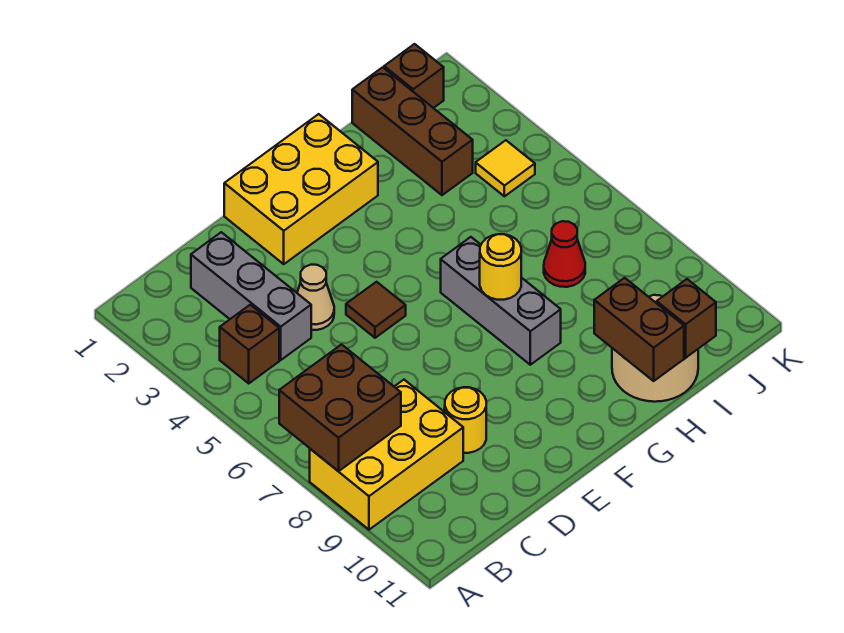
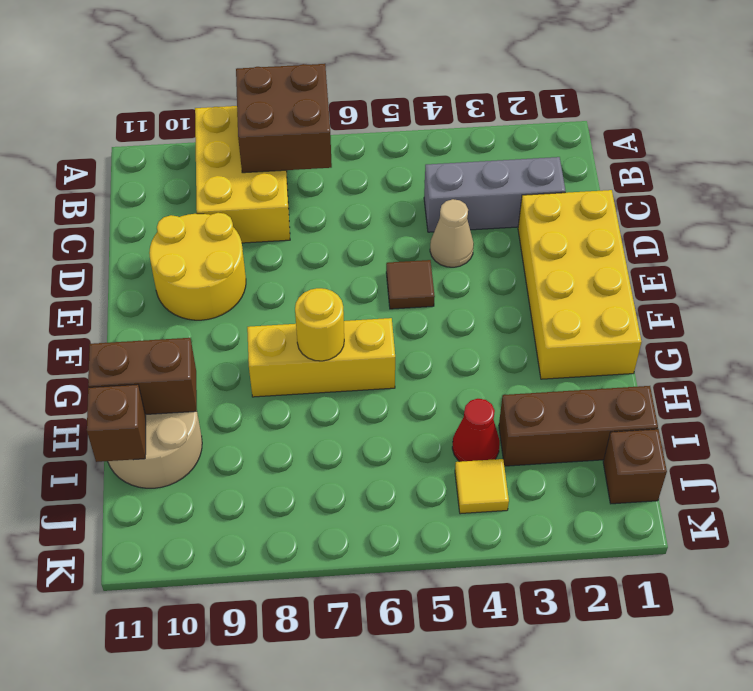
brown brick B4 level 1 -> none
yellow round brick D9 level 1 -> yellow round brick D9:E10 level 1
yellow brick E1:G2 level 1 -> yellow brick D1:G2 level 1
grey brick G6:G8 level 1 -> yellow brick G6:G8 level 1
red cone I7 level 1 -> red cone I4 level 1

